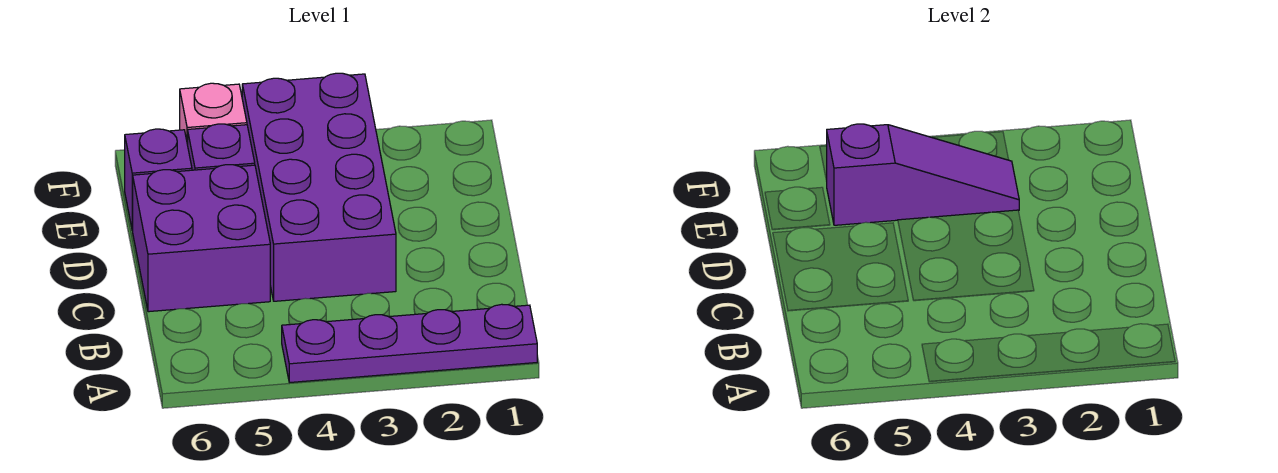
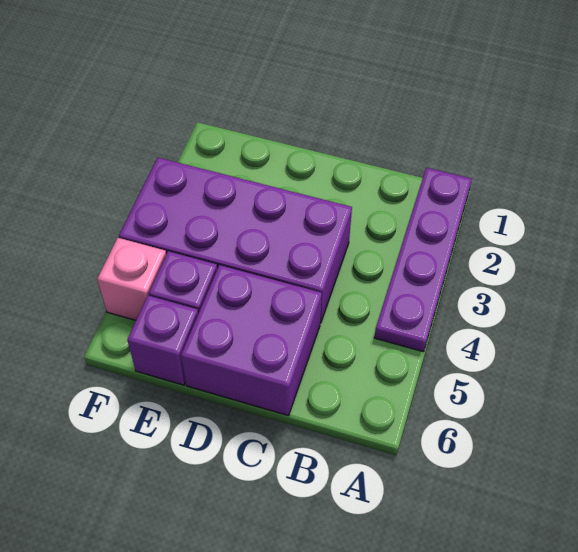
purple slope E3:E5 level 2 top 5 -> none

